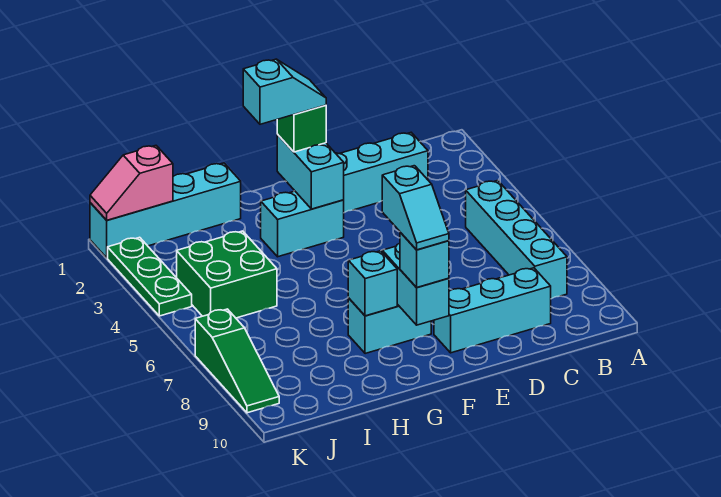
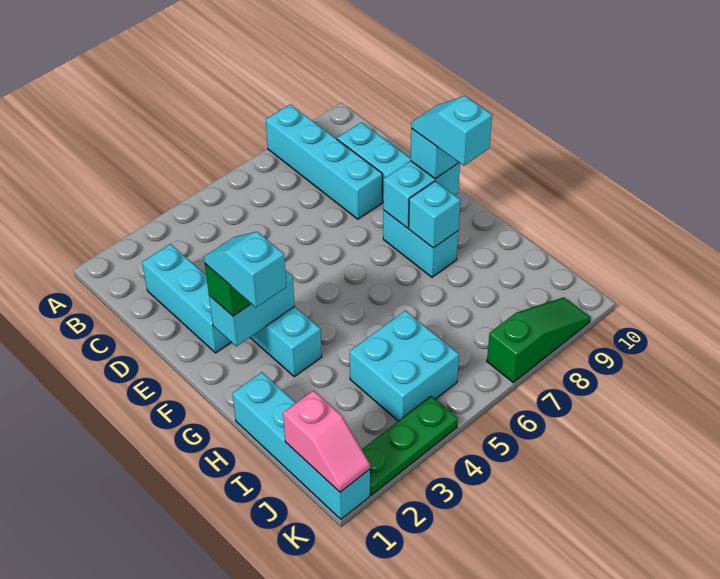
cyan brick B5:B8 level 1 -> cyan brick A8:D8 level 1
cyan slope F8:F9 level 4 top 8 -> cyan slope F9:G9 level 4 top G
green brick I4:J5 level 1 -> cyan brick I4:J5 level 1

